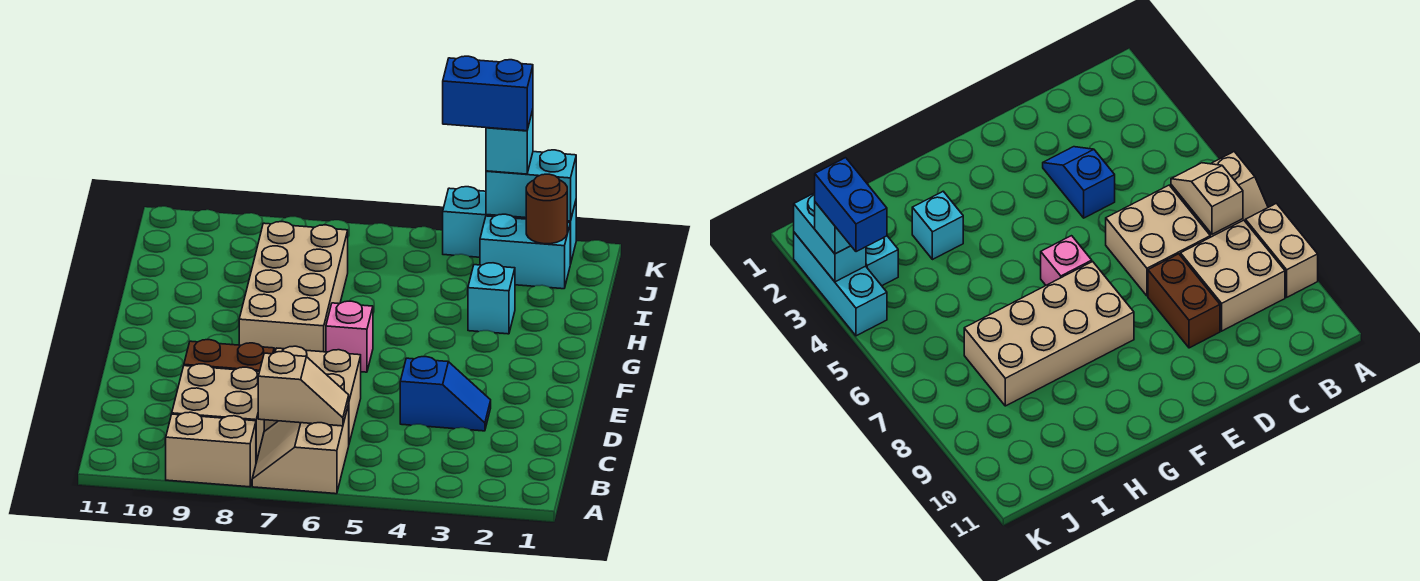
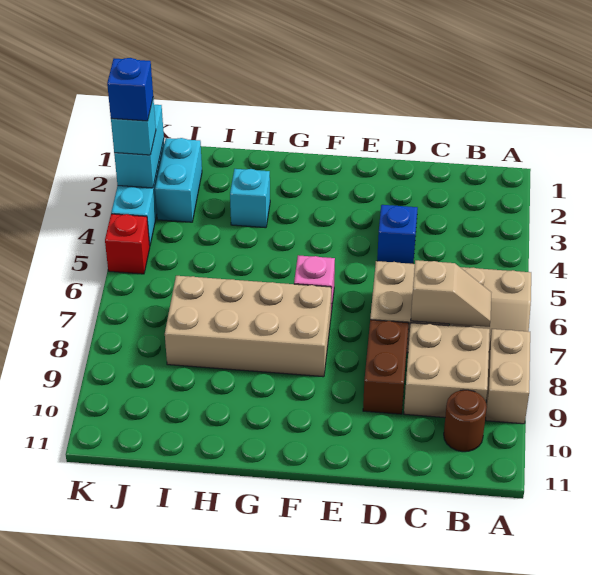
tan slope B6:B7 level 2 top 7 -> tan slope B7:C7 level 2 top C
brown round brick J2 level 2 -> brown round brick B10 level 1
blue brick K3:K4 level 4 -> blue brick K3 level 4
none -> red brick K5 level 1

